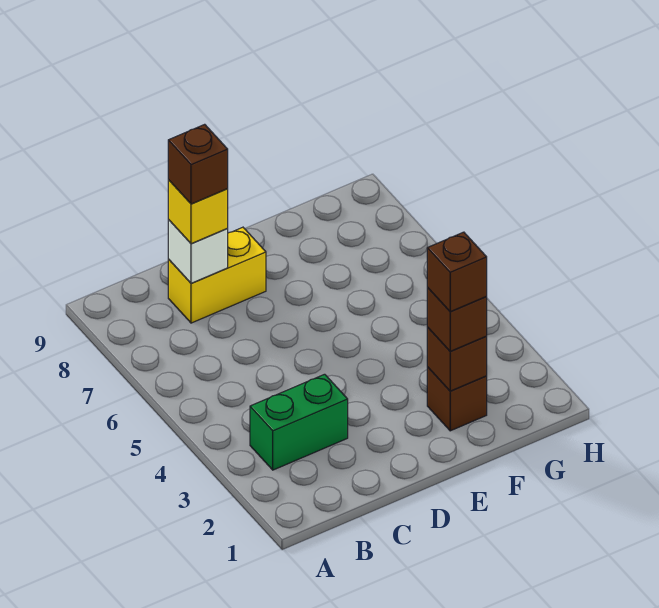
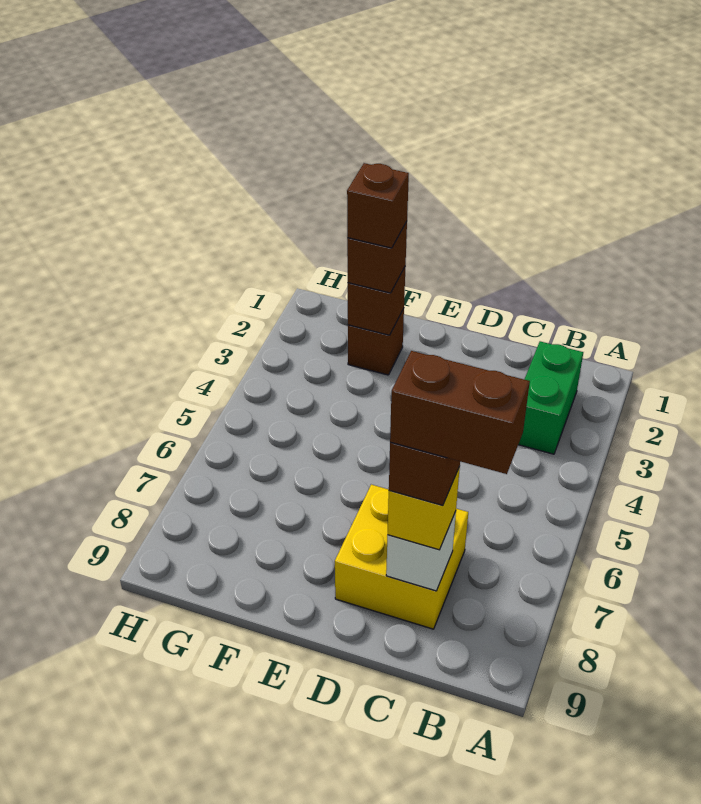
green brick B3:C3 level 1 -> green brick B2:B3 level 1
none -> brown brick B8:C8 level 5
yellow brick C8:D8 level 1 -> yellow brick C7:D8 level 1

